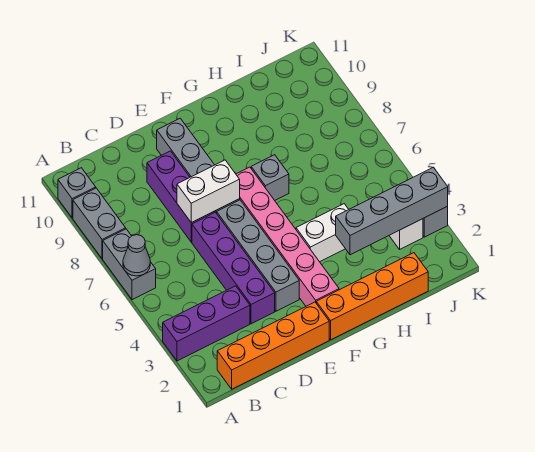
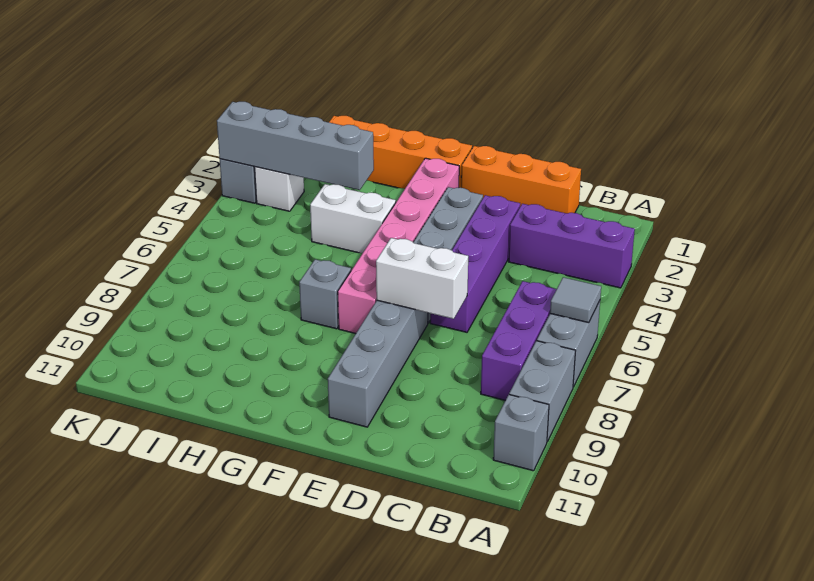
grey cone A6 level 2 -> grey tile A6 level 2
orange brick B1:E1 level 1 -> orange brick C1:E1 level 1
purple brick D7:D9 level 1 -> purple brick B6:B8 level 1

